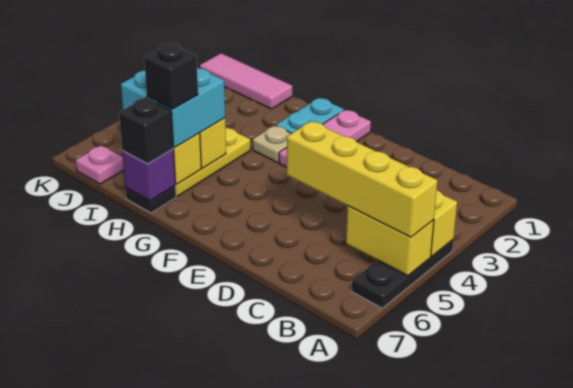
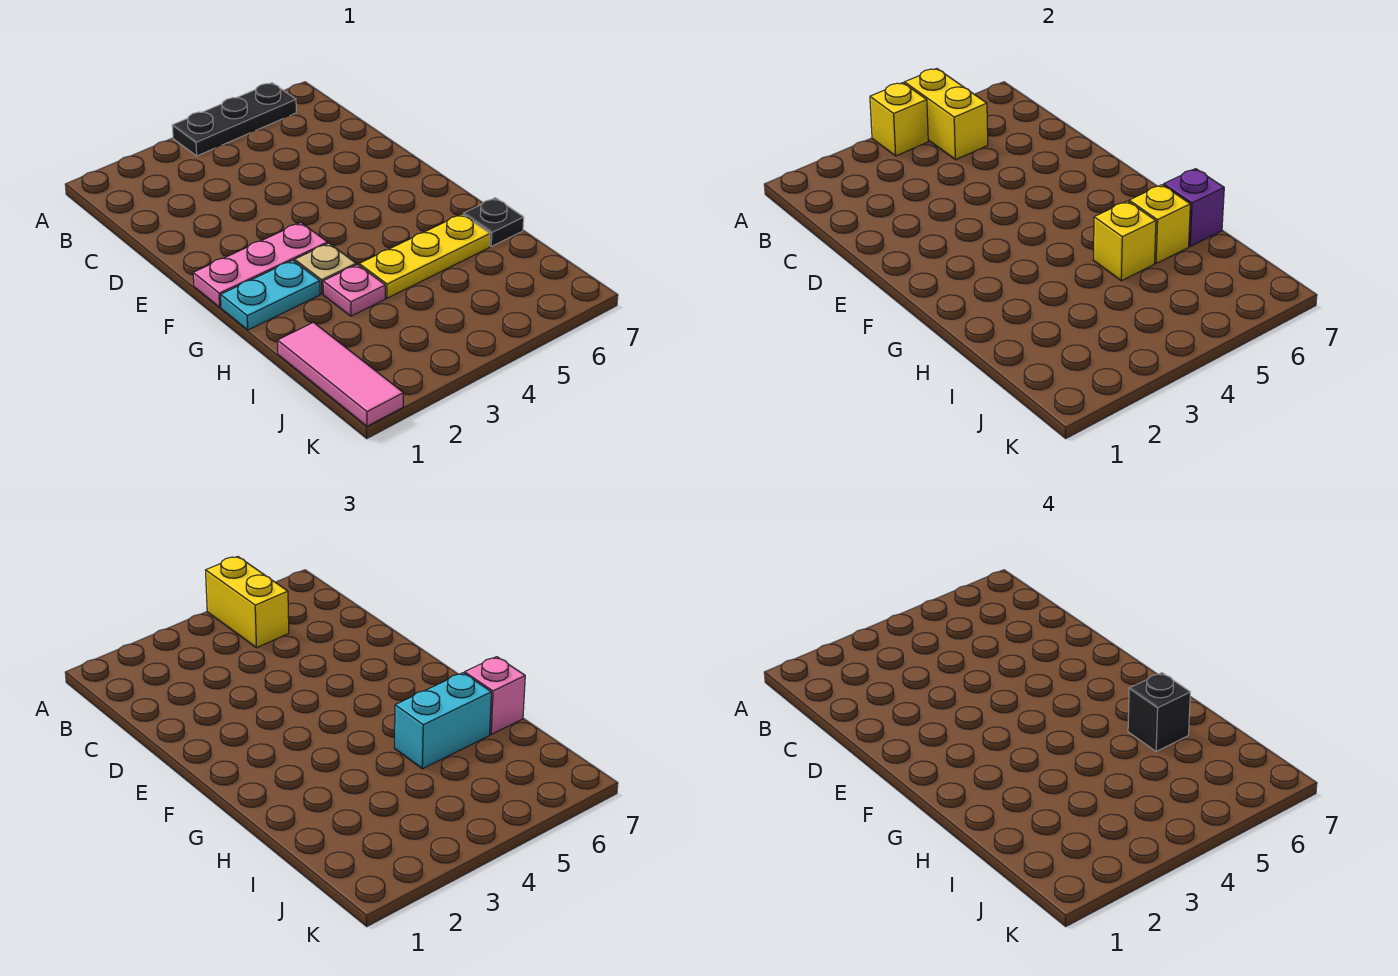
yellow brick A5:D5 level 3 -> yellow brick A5:B5 level 3
cyan brick H5:I6 level 3 -> cyan brick H5:H6 level 3
black brick H7 level 3 -> pink brick H7 level 3
pink plate J7 level 1 -> pink plate H3 level 1

